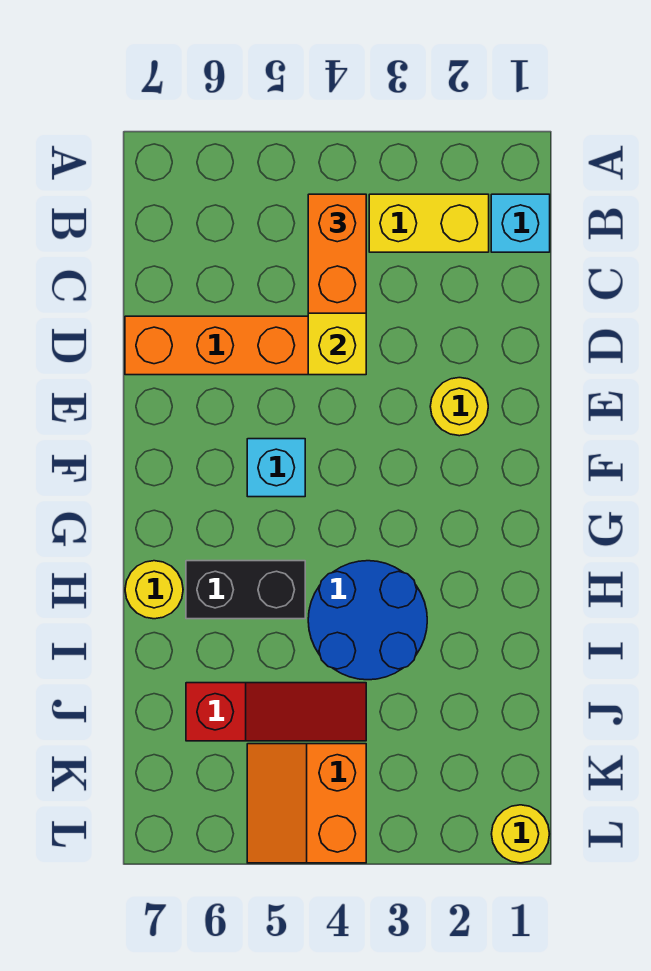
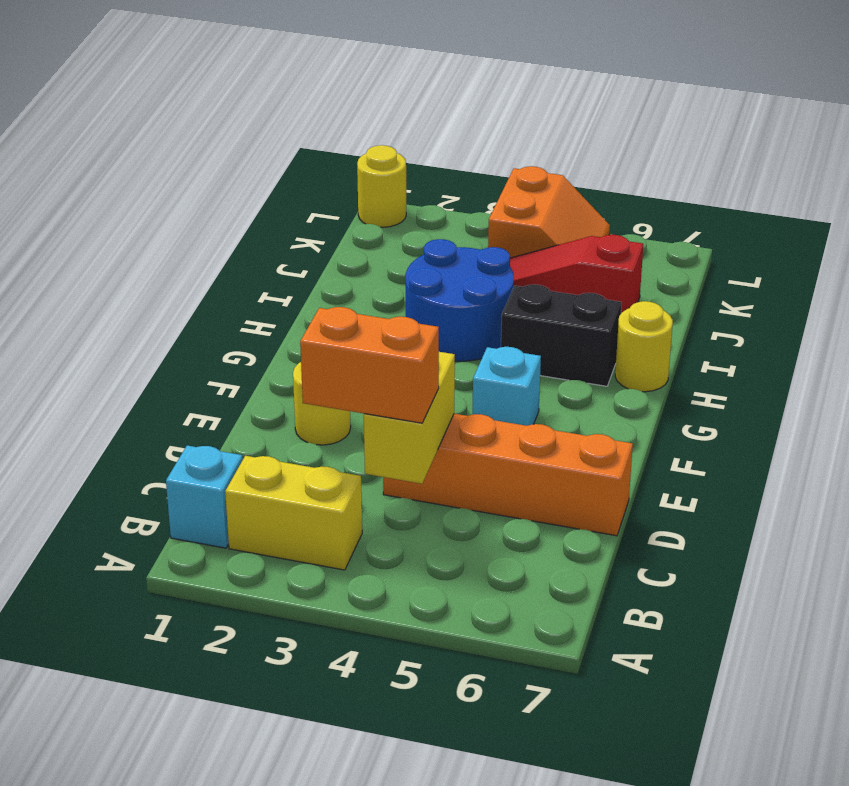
orange brick B4:C4 level 3 -> orange brick C3:C4 level 3

